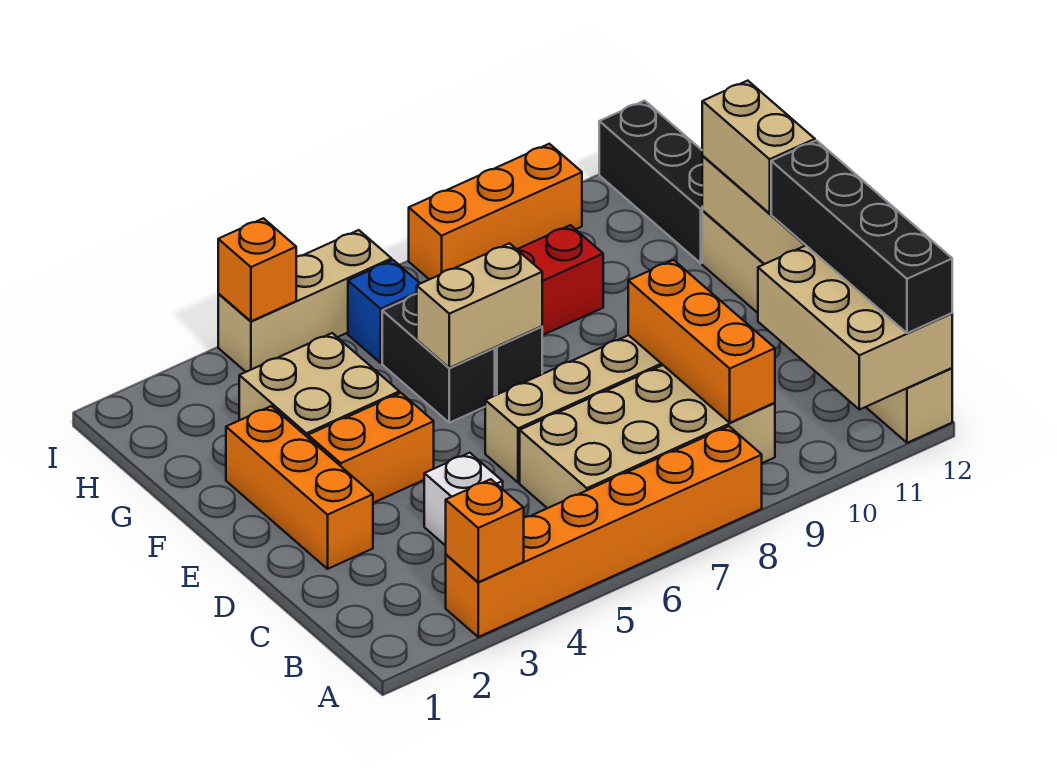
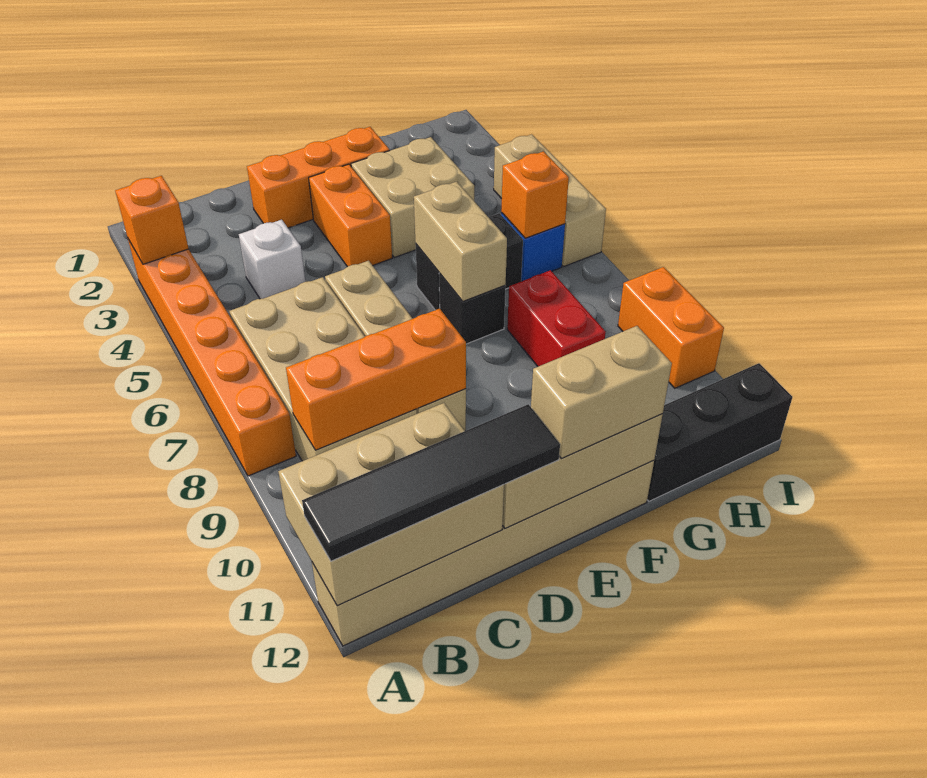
black brick A12:D12 level 3 -> black tile A12:D12 level 3
orange brick I4 level 2 -> orange brick H6 level 2
orange brick I8:I10 level 1 -> orange brick I9:I10 level 1

